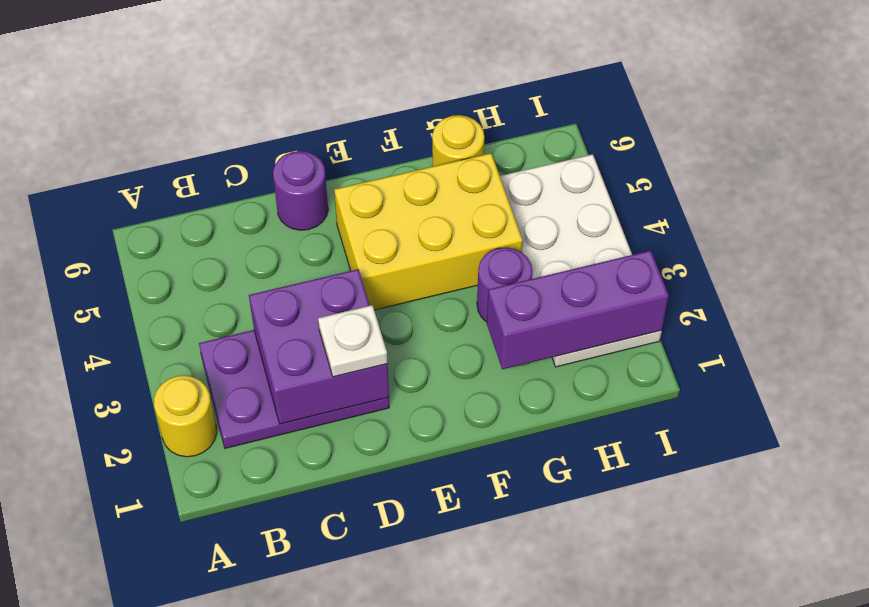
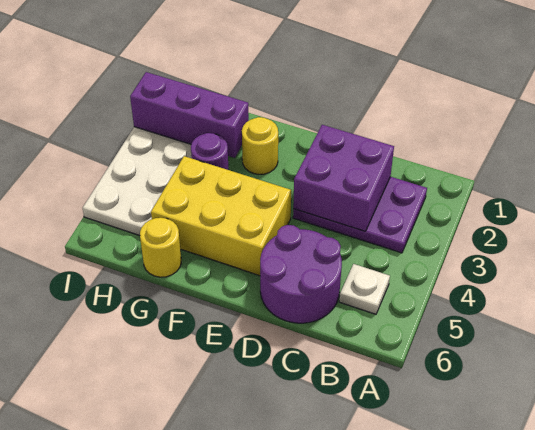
yellow round brick A2 level 1 -> yellow round brick F2 level 1
white plate D2 level 3 -> white plate B5 level 1
purple round brick D6 level 1 -> purple round brick C5:D6 level 1

